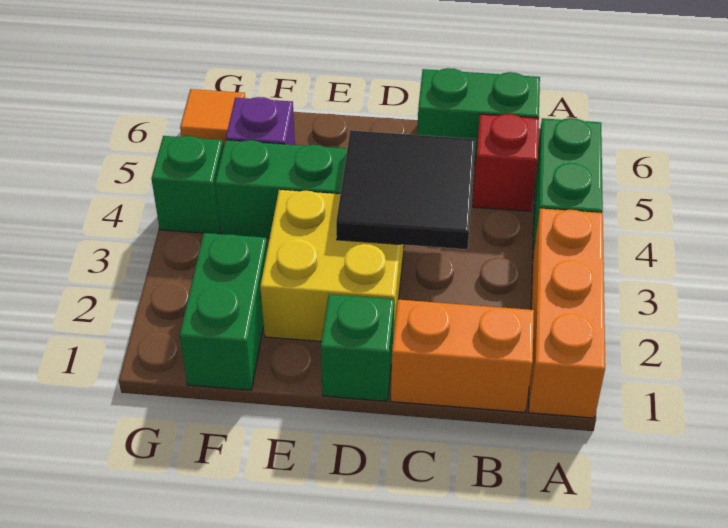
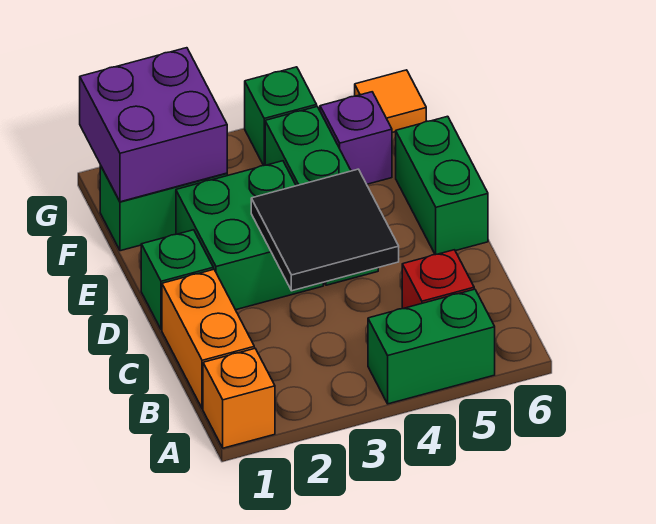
orange brick A1:A3 level 1 -> orange brick A1 level 1
green brick B6:C6 level 1 -> green brick D6:E6 level 1
yellow brick D2:E3 level 1 -> green brick D2:E3 level 1
none -> purple brick F1:G2 level 2

